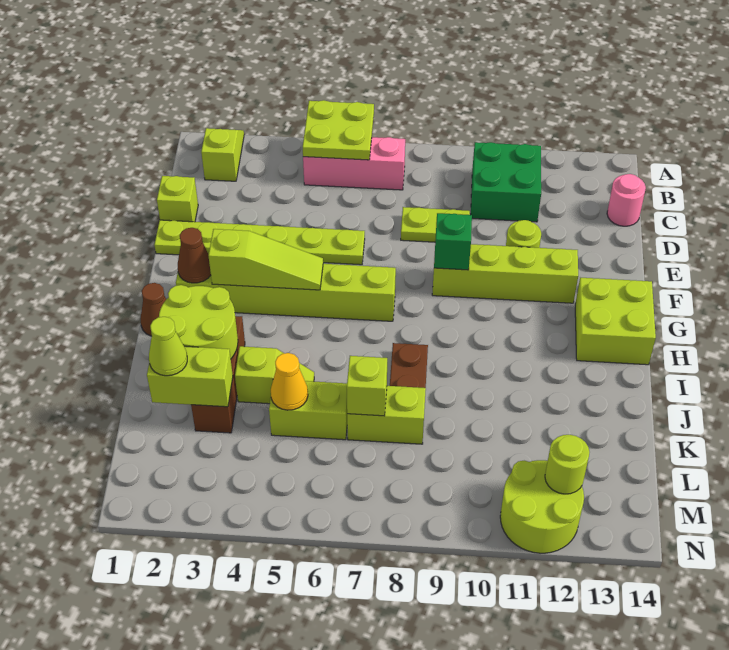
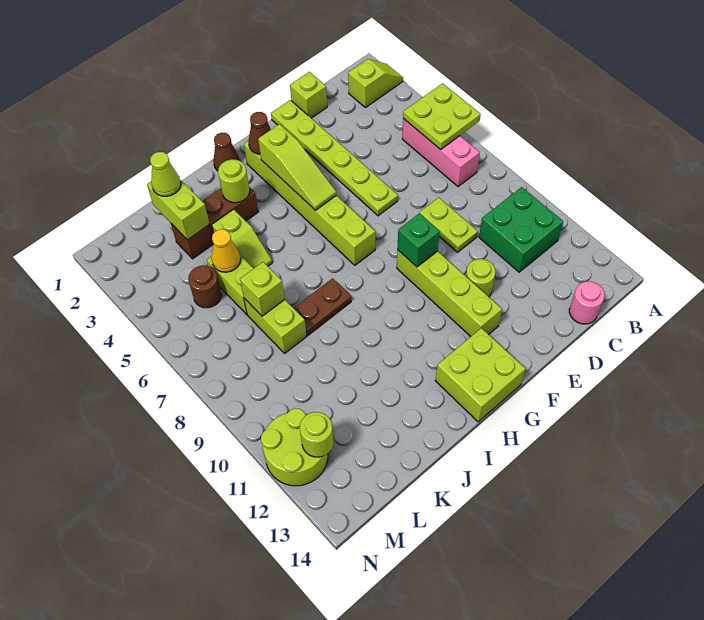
lime round brick I2:J3 level 2 -> lime round brick I3 level 2
none -> brown round brick L5 level 1

